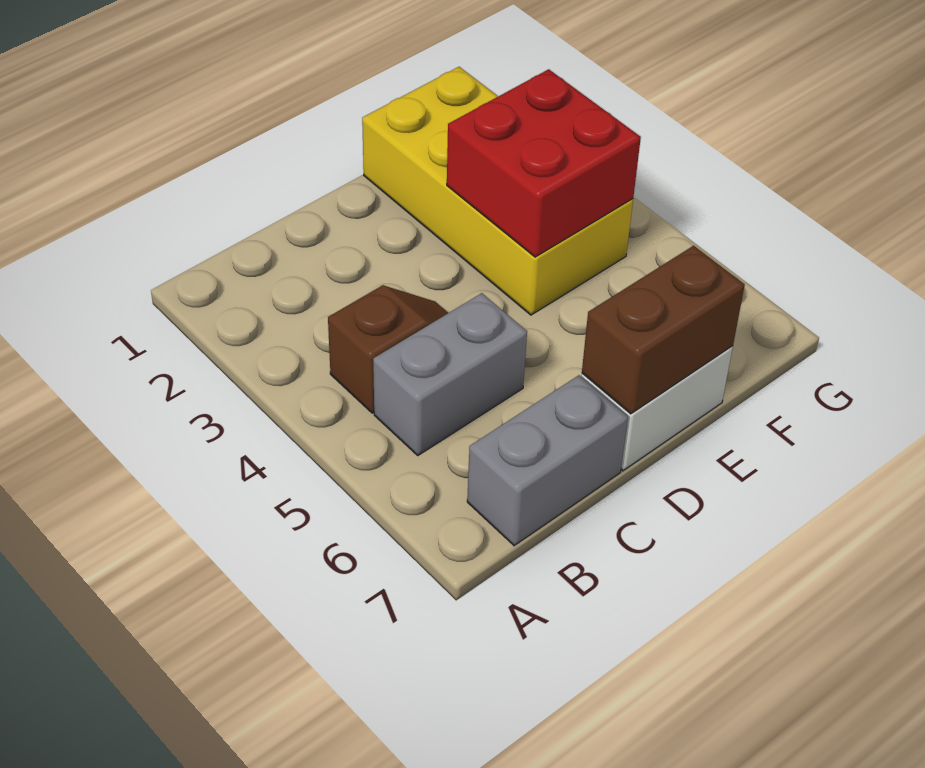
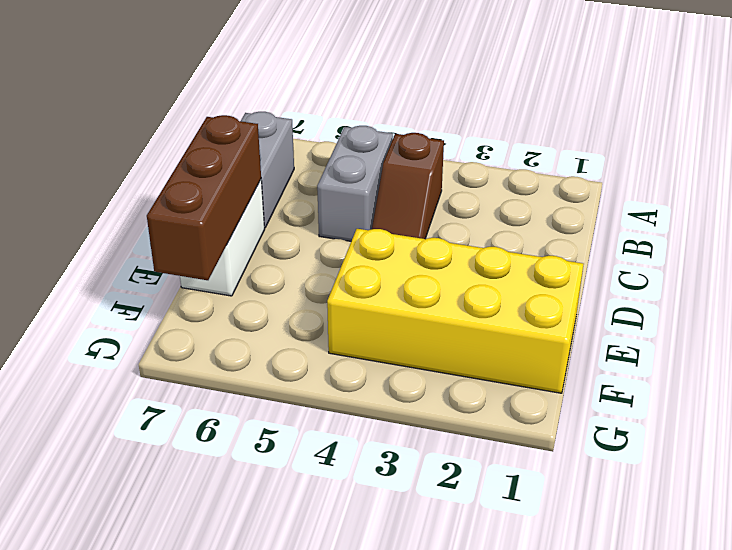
brown brick D7:E7 level 2 -> brown brick D7:F7 level 2
red brick E3:F4 level 2 -> none

